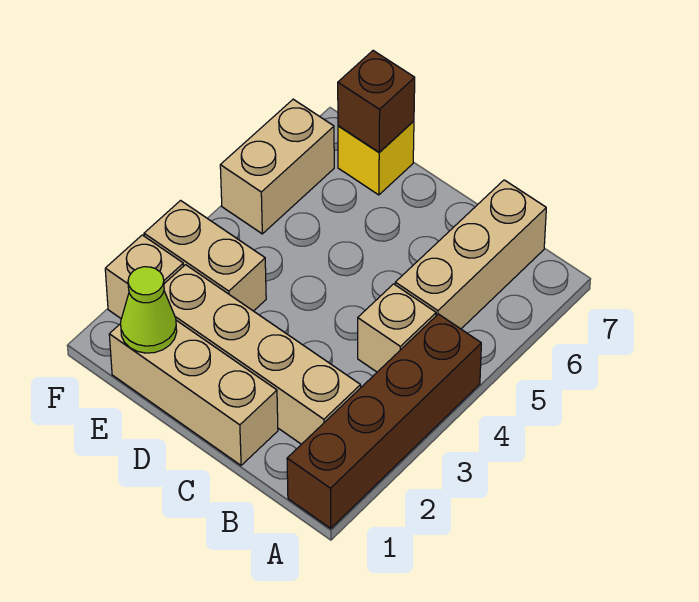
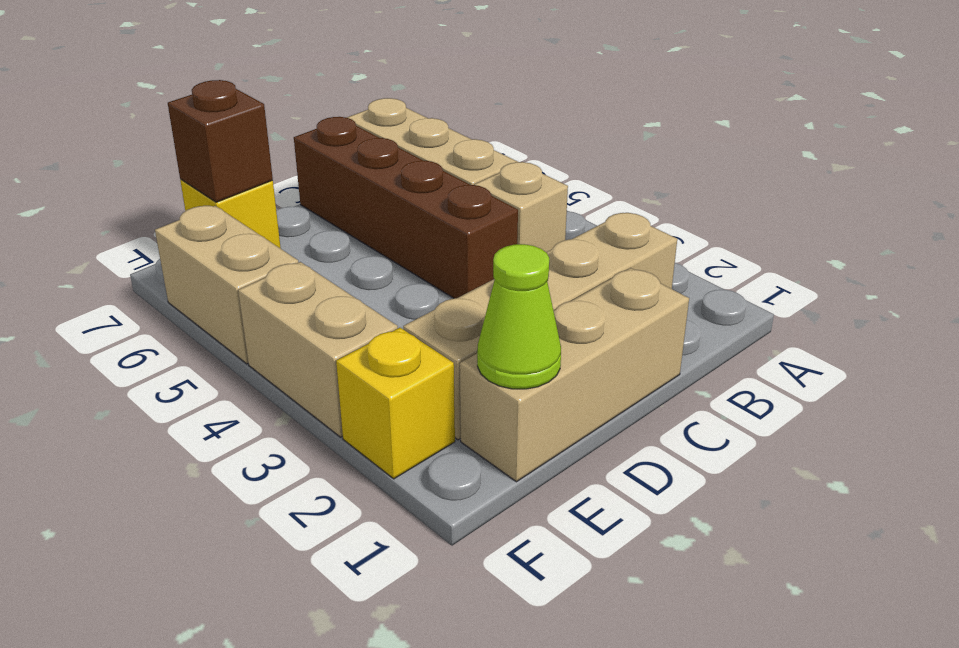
brown brick A1:A4 level 1 -> brown brick C4:C7 level 1
tan brick E3:F3 level 1 -> tan brick F3:F4 level 1
tan brick F2 level 1 -> yellow brick F2 level 1

